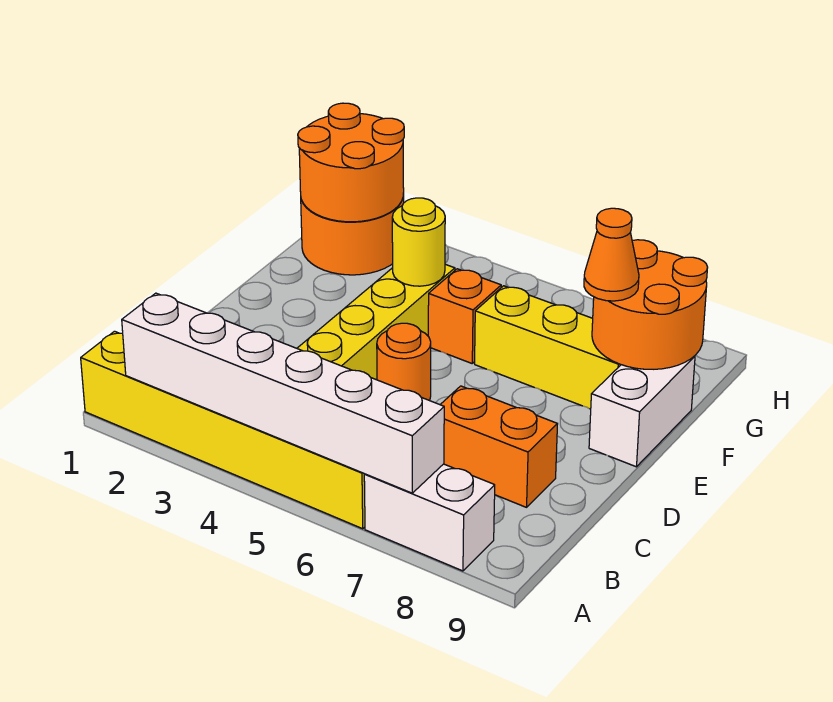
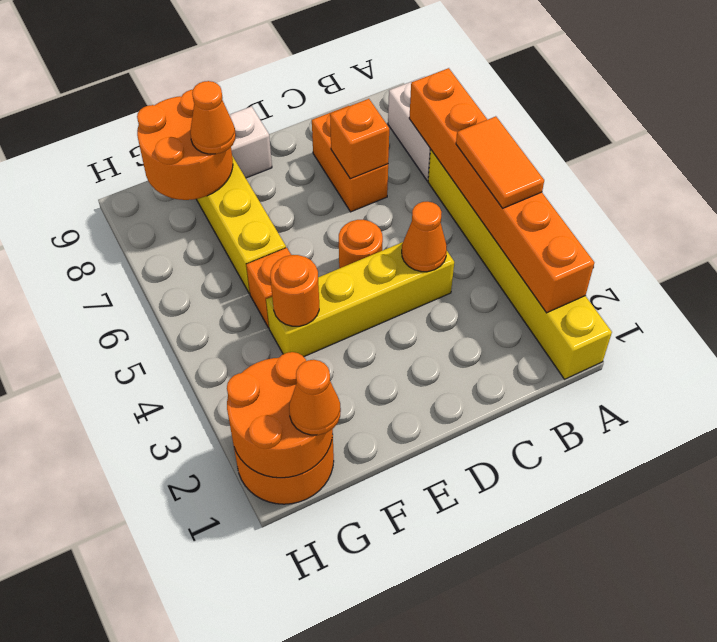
white brick A2:A7 level 2 -> orange brick A2:A7 level 2
none -> orange tile A4:A5 level 3
none -> orange cone C4 level 2
none -> orange brick C7 level 2
yellow round brick F4 level 2 -> orange round brick F4 level 2
none -> orange cone G1 level 3

